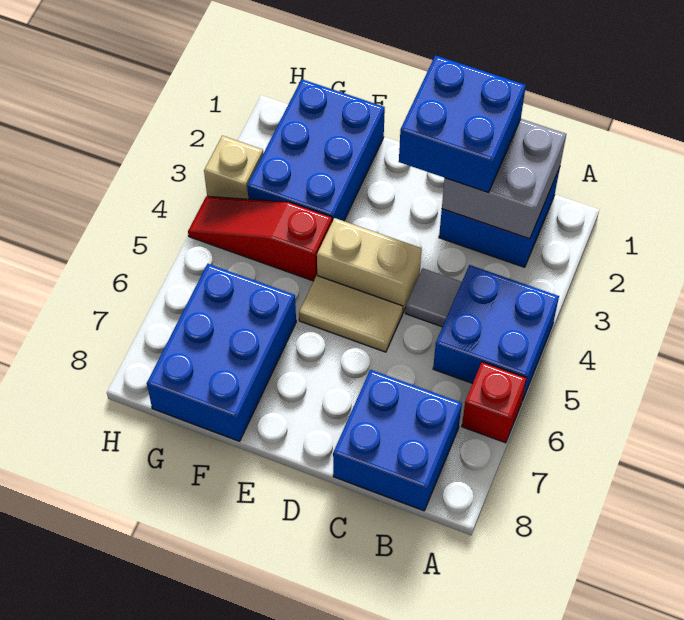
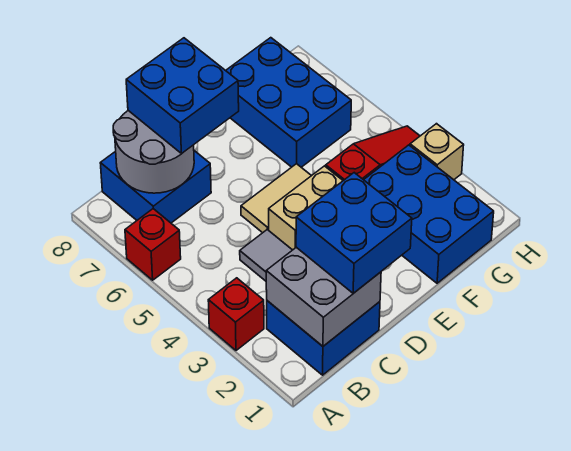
none -> red brick A3 level 1
blue brick A4:B5 level 1 -> blue brick C7:D8 level 3
none -> grey round brick B7:C8 level 2

